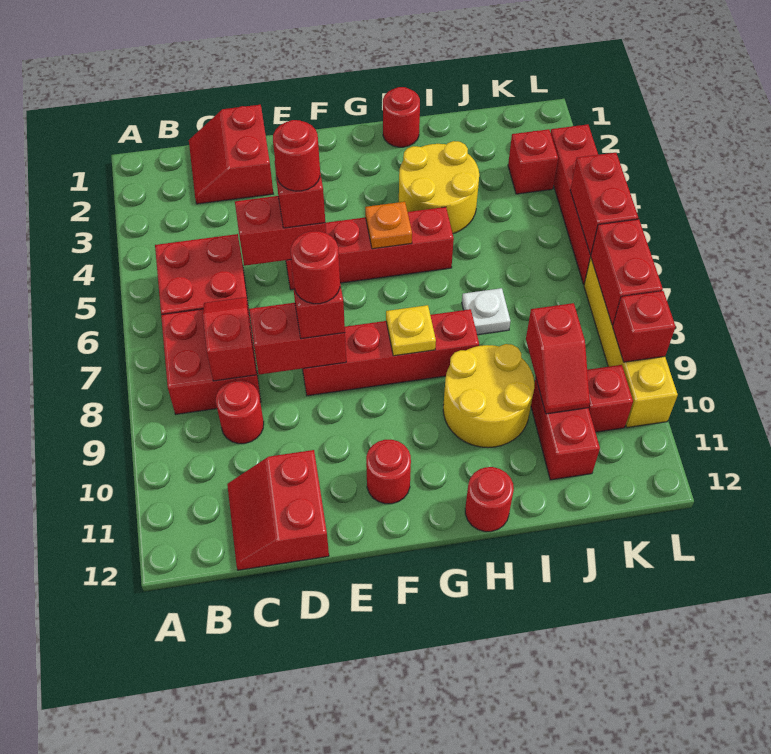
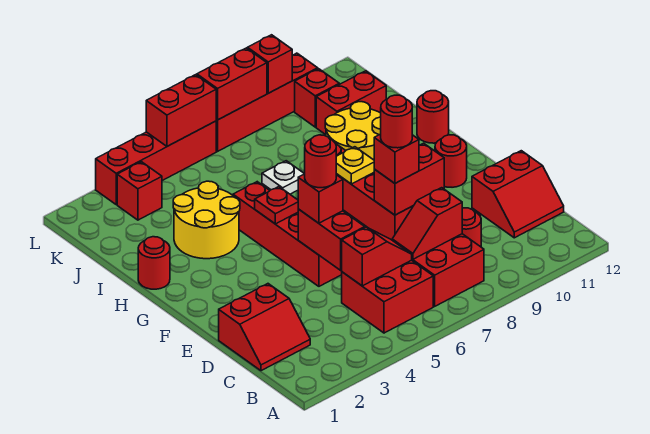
red brick D8:E8 level 2 -> red brick E8:E9 level 2
orange plate G5 level 2 -> red plate G5 level 2
red slope J9:J10 level 2 top 9 -> red slope C5:C6 level 2 top 5
yellow brick L7:L10 level 1 -> red brick L7:L10 level 1

